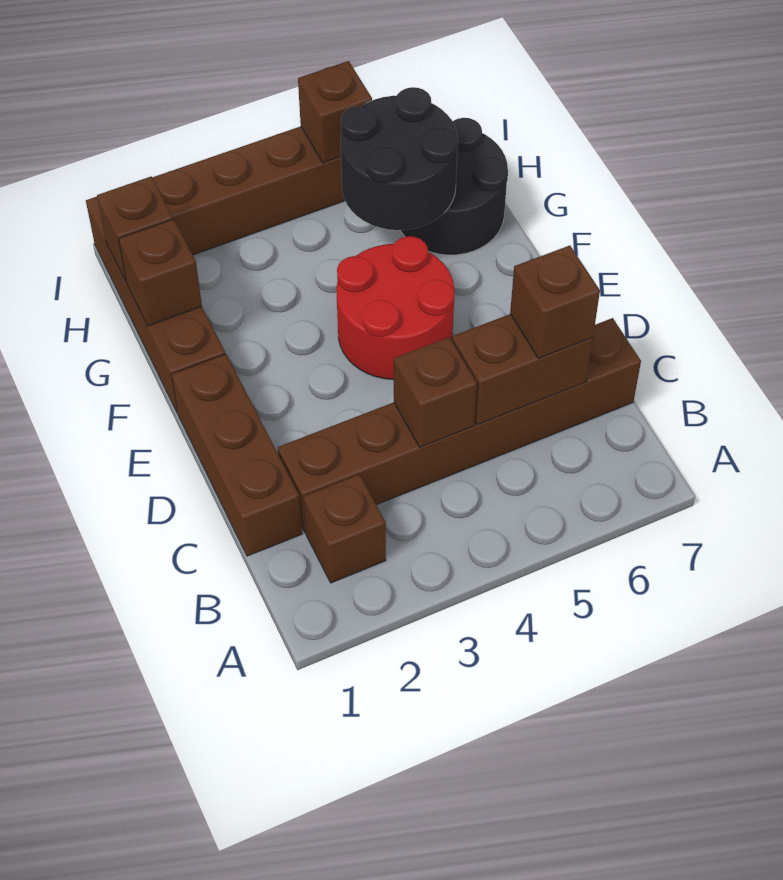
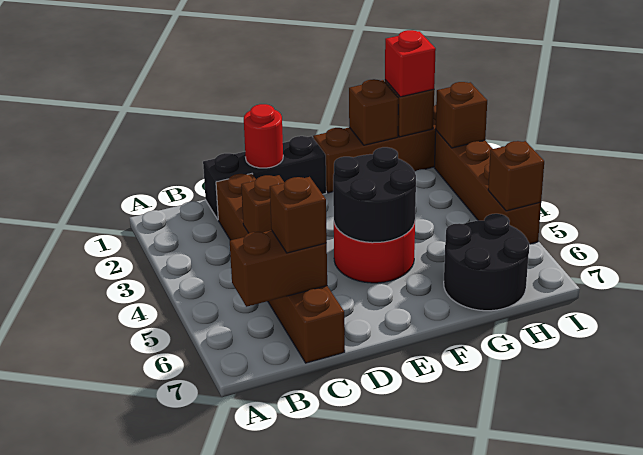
brown brick B2 level 1 -> brown brick I2 level 2
brown brick C1:E1 level 1 -> black brick C1:E1 level 1
brown brick C5:C6 level 2 -> brown brick B6:C6 level 2
none -> red round brick D1 level 2
black round brick G5:H6 level 2 -> black round brick E4:F5 level 2
none -> red brick H1 level 3

